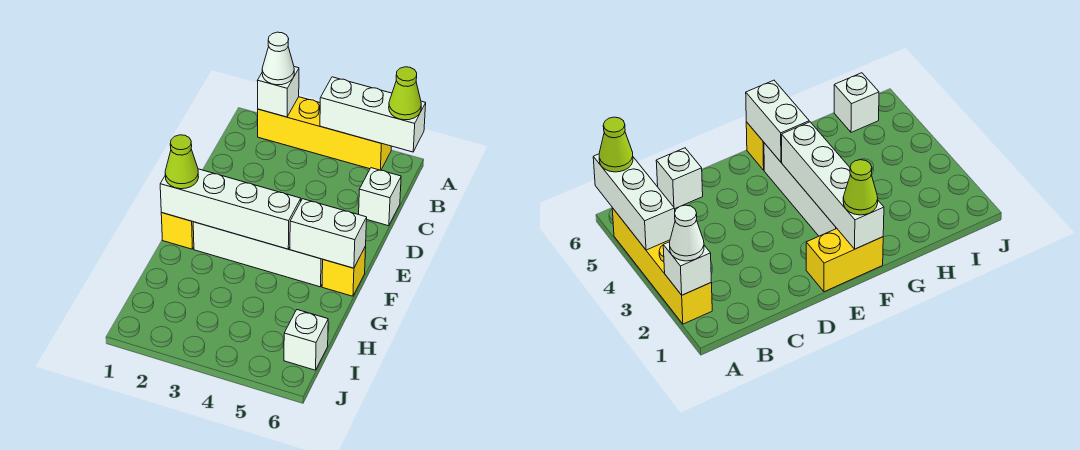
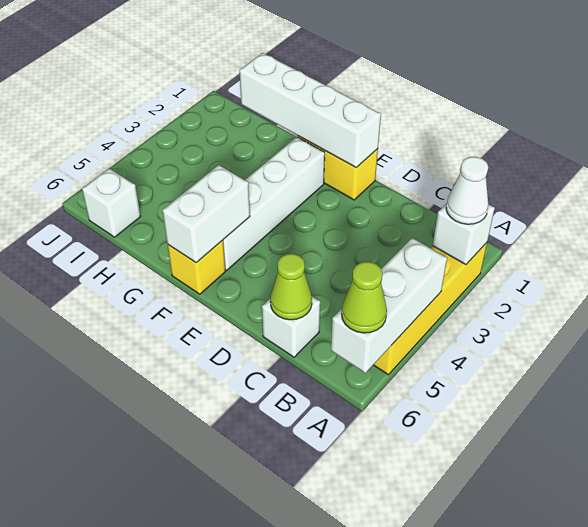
white brick F1:F4 level 2 -> white brick E1:H1 level 2
lime cone F1 level 3 -> lime cone C6 level 2

